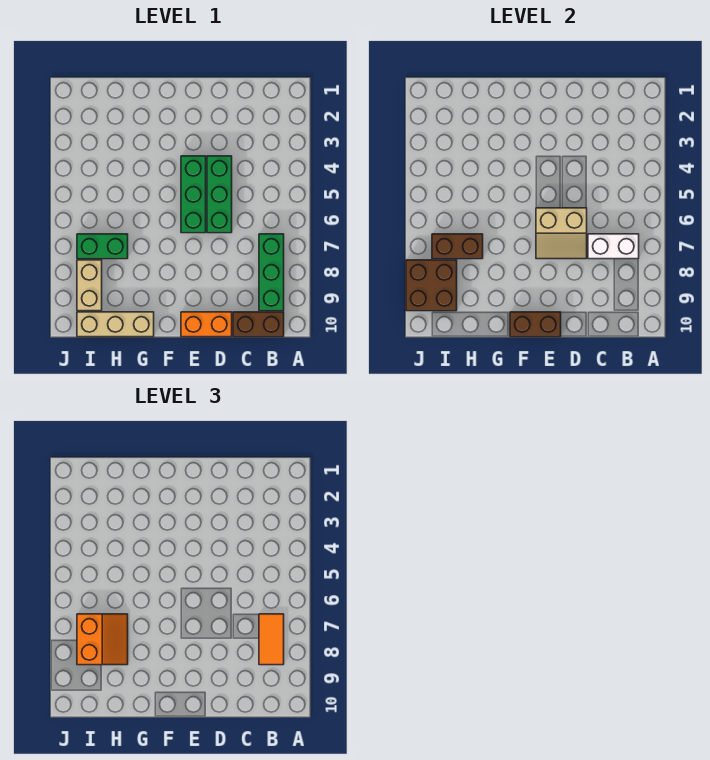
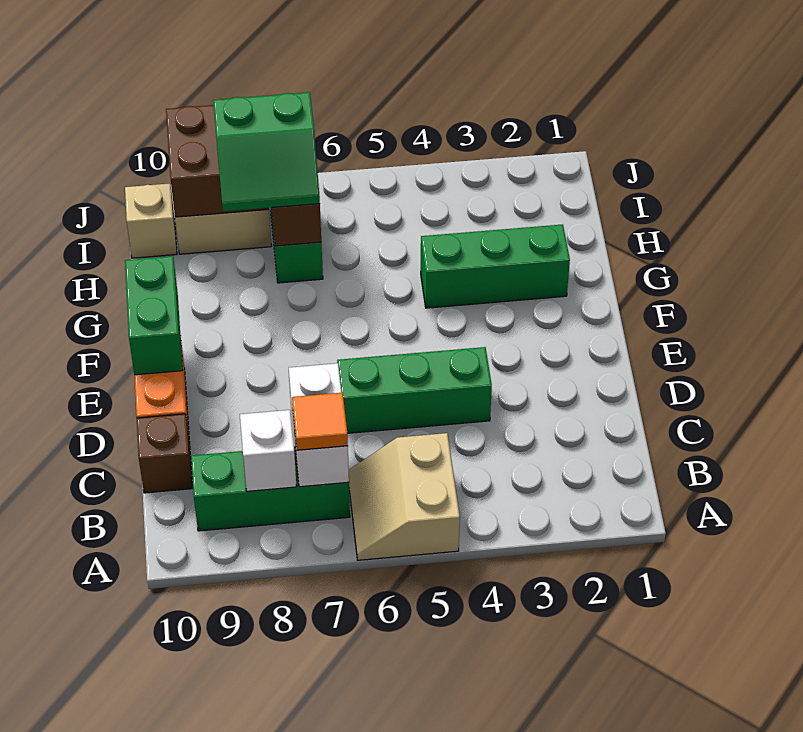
orange tile B7:B8 level 3 -> orange tile B7 level 3
none -> white brick B8 level 2
brown brick B10:C10 level 1 -> brown brick C10 level 1
tan slope D6:E7 level 2 top 6 -> tan slope A5:B6 level 1 top 5
green brick E4:E6 level 1 -> green brick G2:G4 level 1
brown brick E10:F10 level 2 -> green brick E10:F10 level 2
tan brick G10:I10 level 1 -> tan brick I10 level 1
orange slope H7:I8 level 3 top I -> green slope H7:I8 level 3 top I

